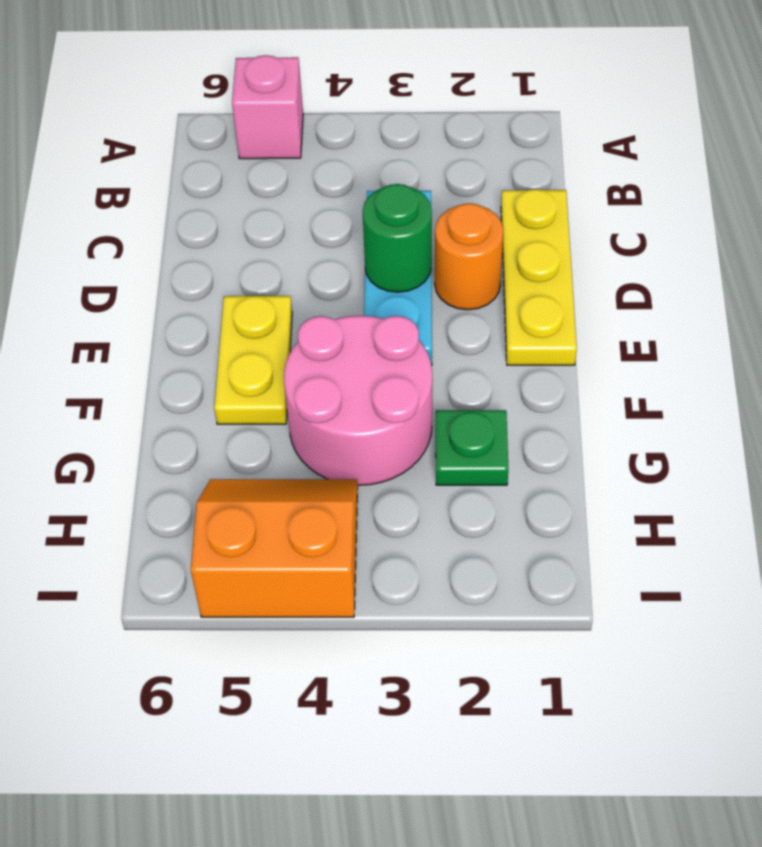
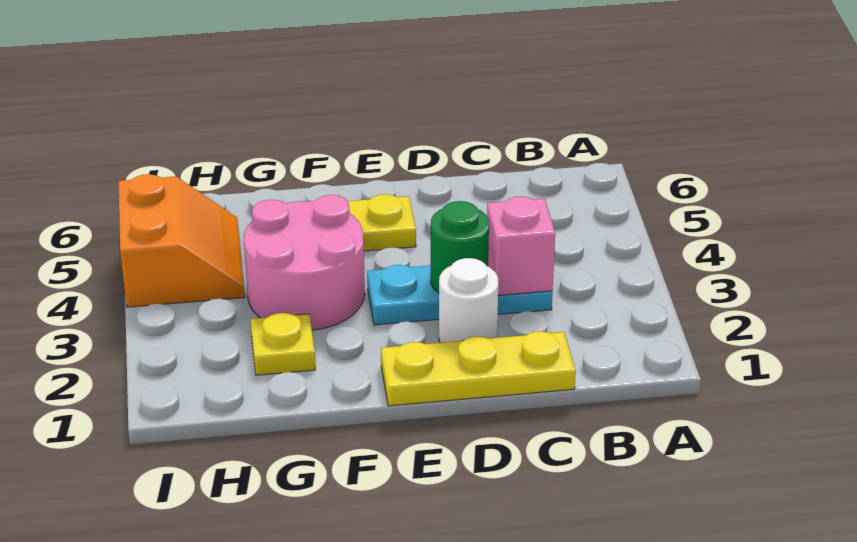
pink brick A5 level 1 -> pink brick C3 level 2
orange round brick D2 level 1 -> white round brick D2 level 1
green plate G2 level 1 -> yellow plate G2 level 1

